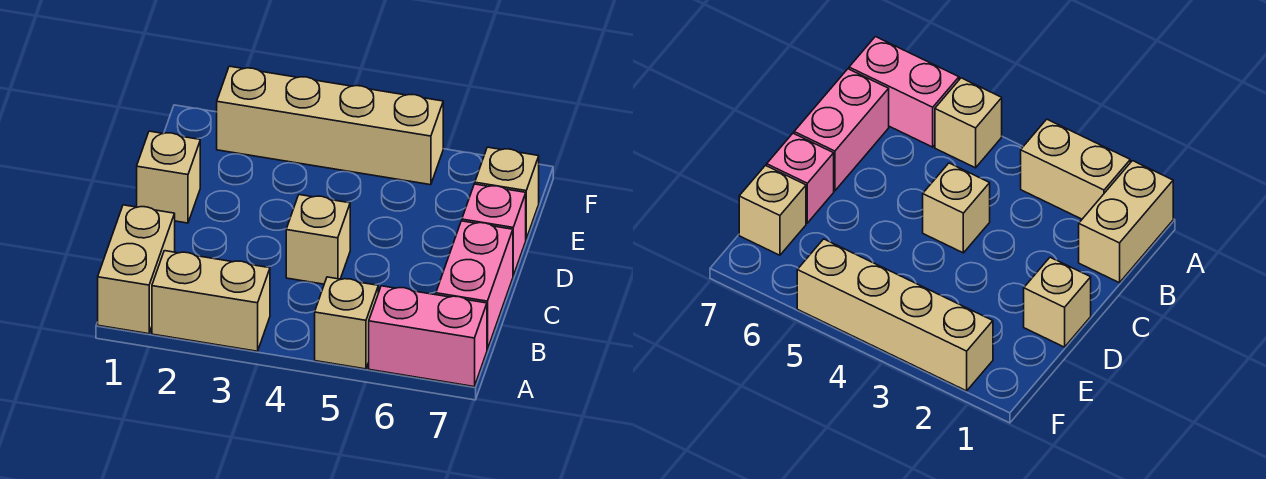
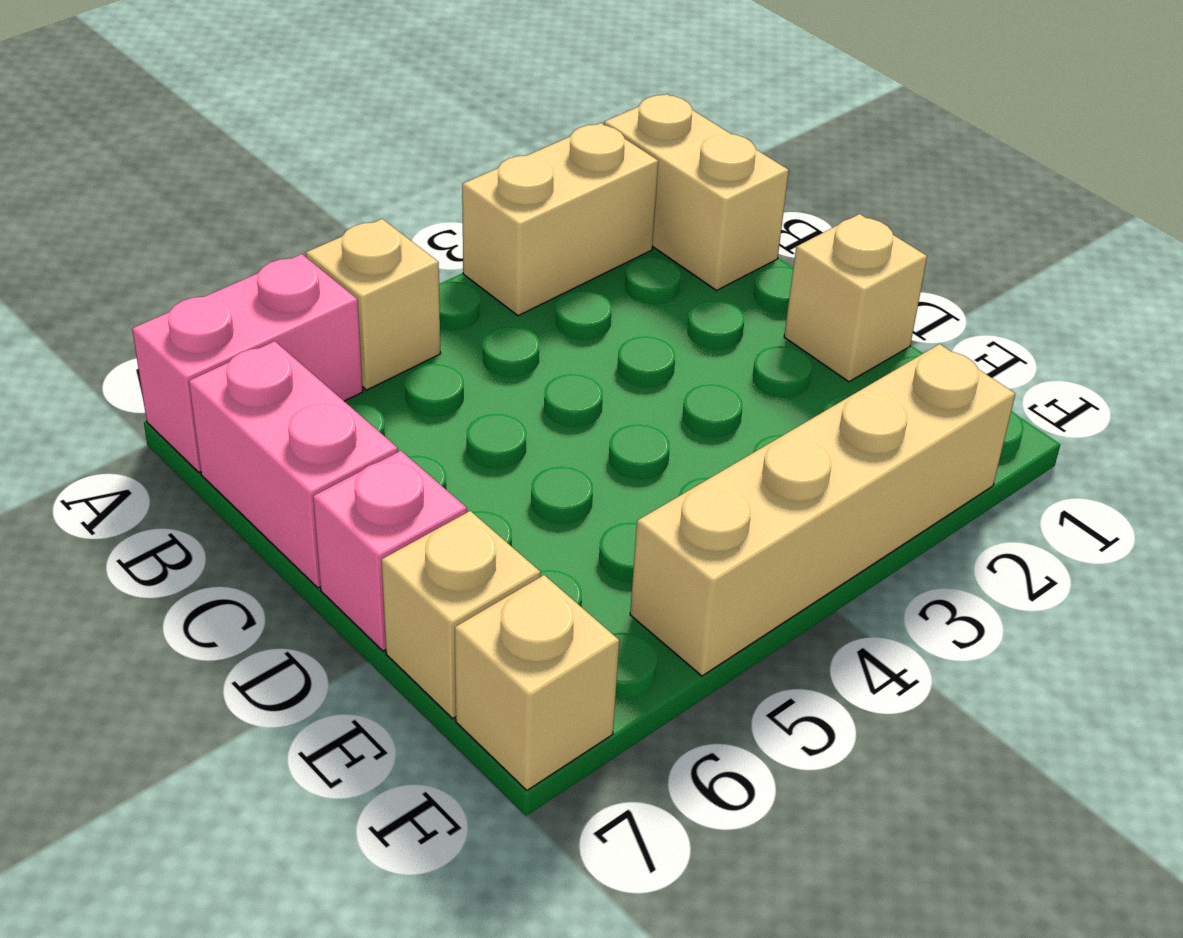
tan brick C4 level 1 -> tan brick F7 level 1

